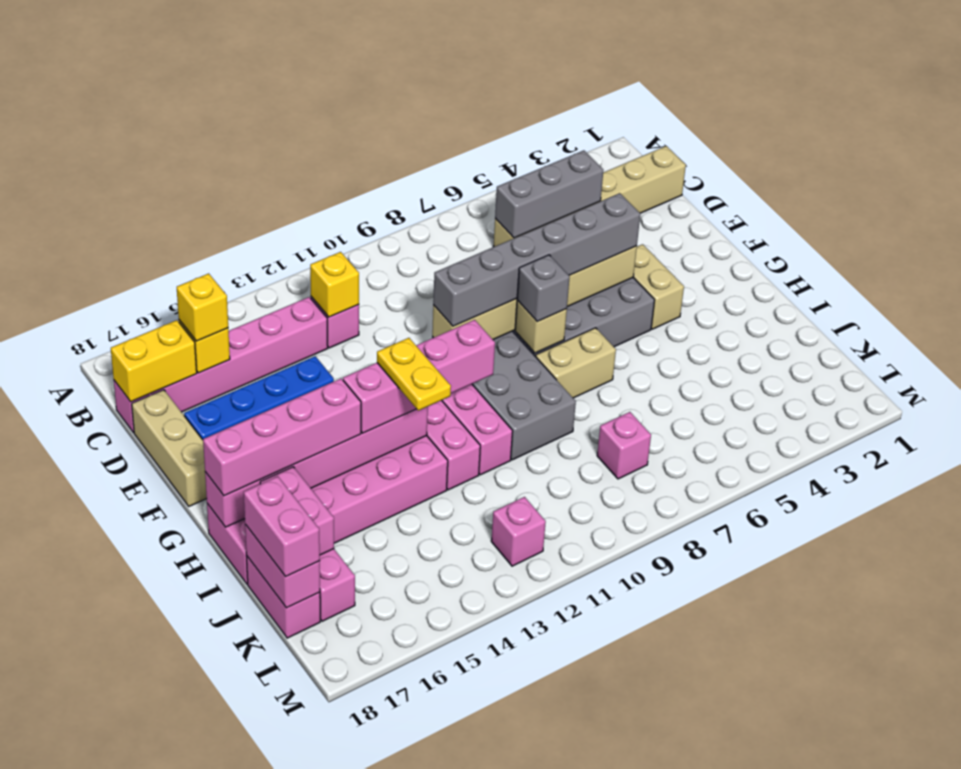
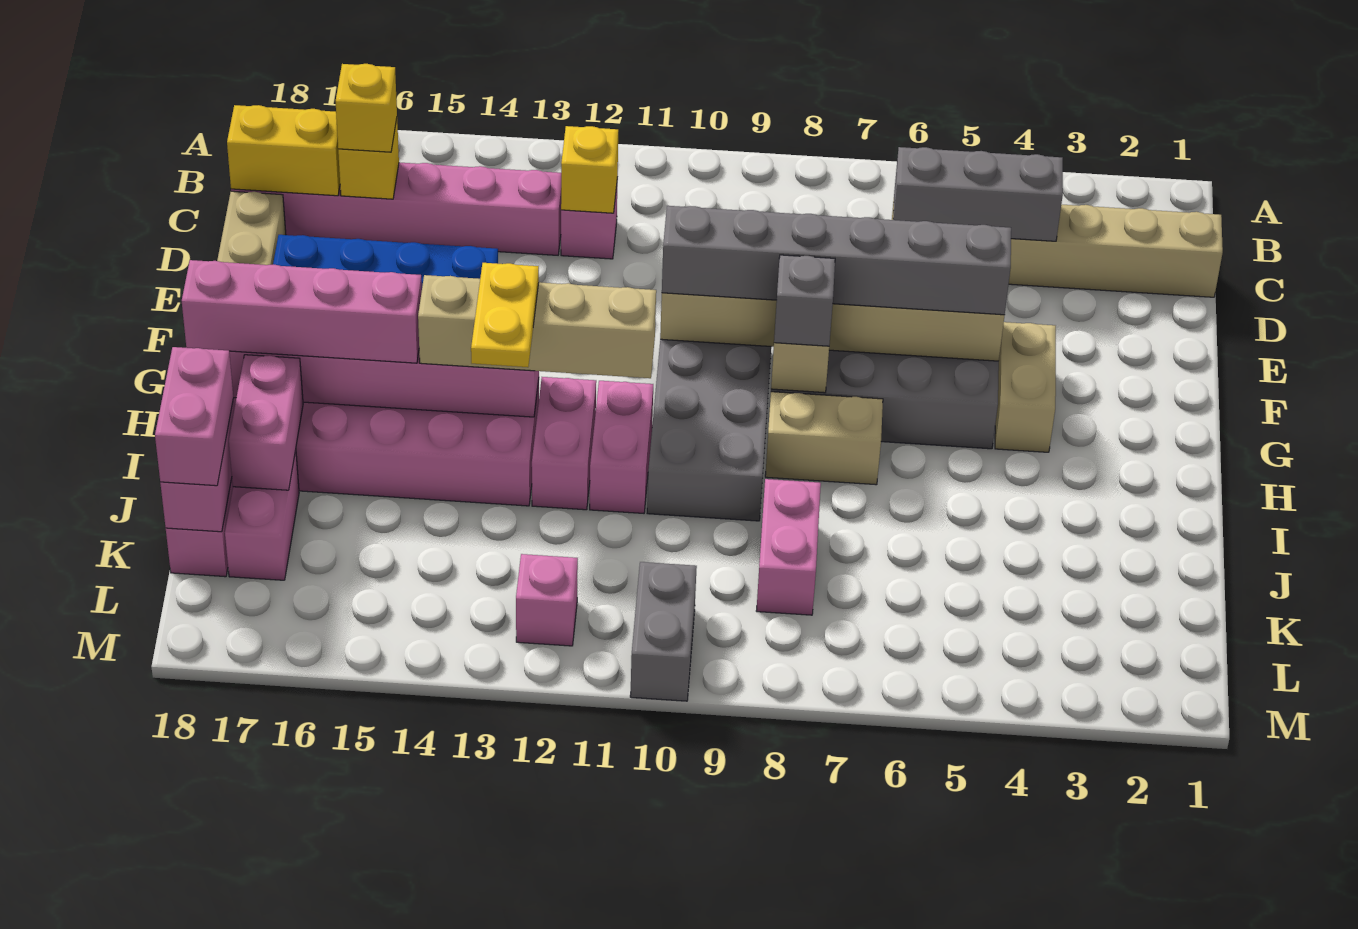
pink brick H11:H14 level 3 -> tan brick H11:H14 level 3
pink brick K8 level 1 -> pink brick J8:K8 level 1
none -> grey brick L10:M10 level 1

